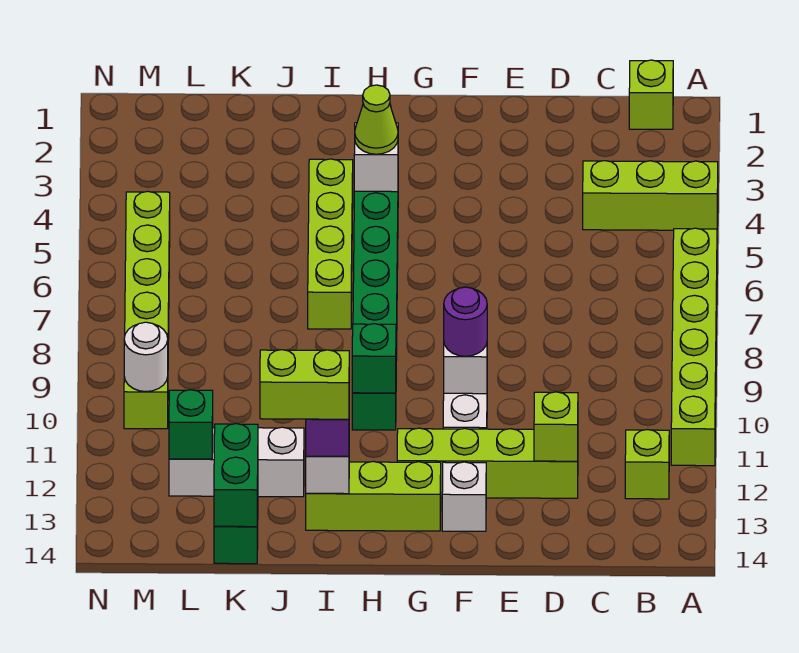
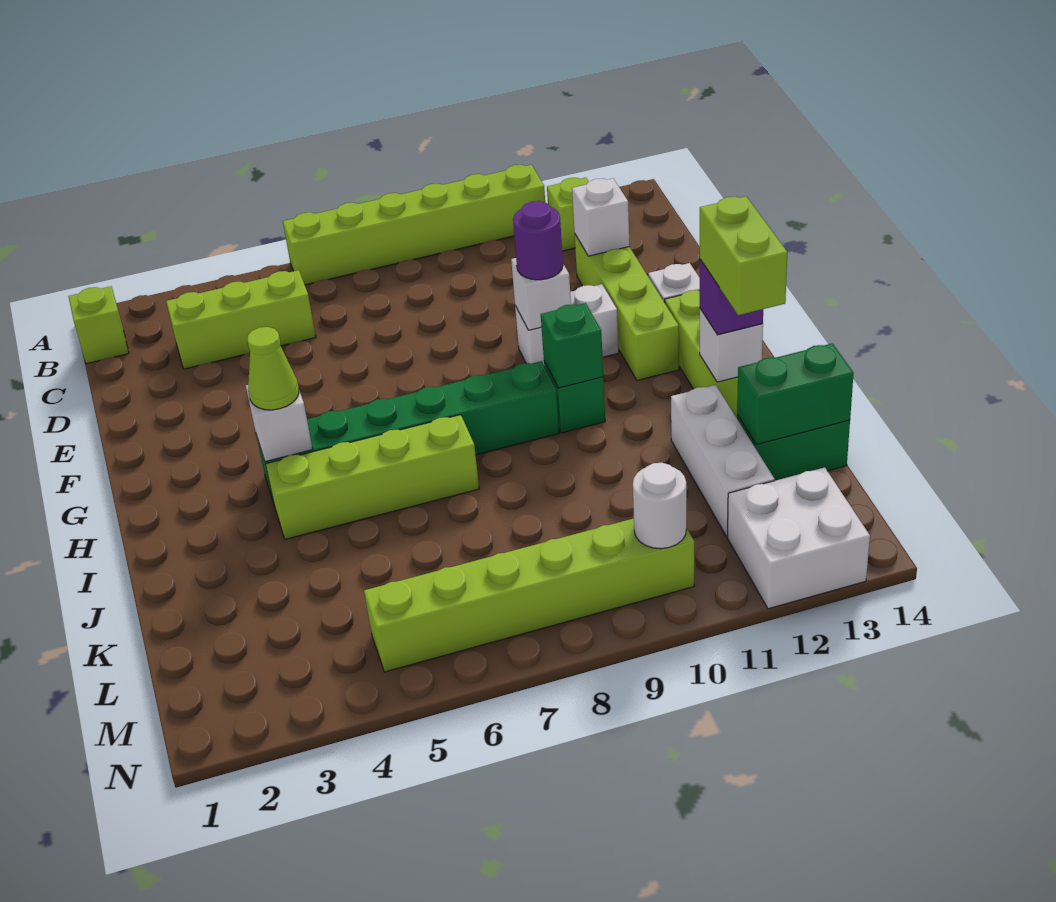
lime brick A4:C4 level 1 -> lime brick C3:C5 level 1
lime brick D12 level 2 -> white brick D12 level 2
green brick L12 level 2 -> none
none -> white brick M12:N13 level 1

